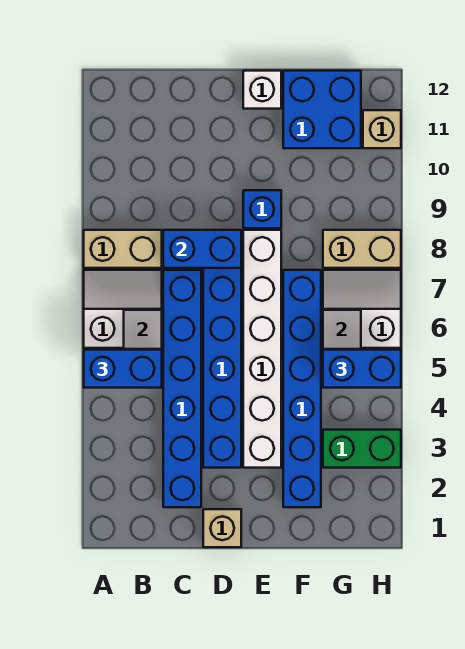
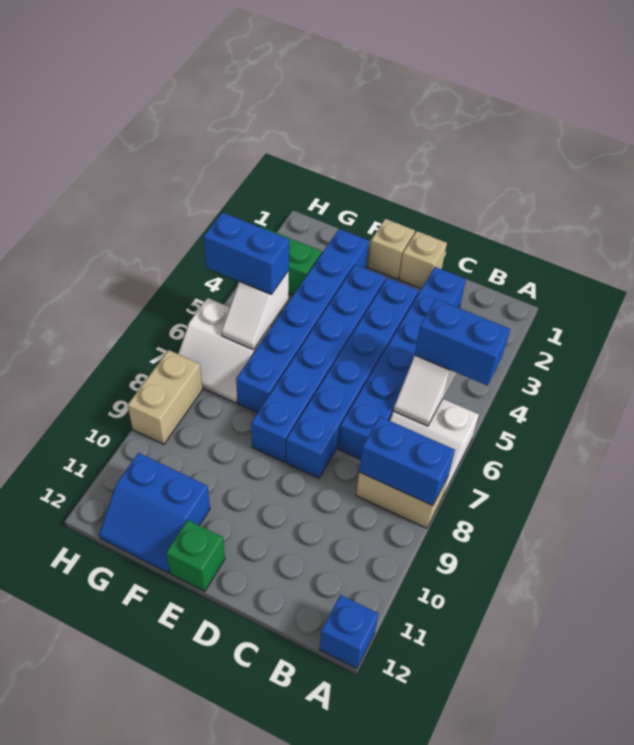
blue brick C8:D8 level 2 -> blue brick A8:B8 level 2
white brick E3:E8 level 1 -> blue brick E3:E8 level 1
blue brick E9 level 1 -> blue brick A12 level 1
white brick E12 level 1 -> green brick E12 level 1
blue brick F11:G12 level 1 -> blue slope F11:G12 level 1 top 11
tan brick G8:H8 level 1 -> tan brick H8:H9 level 1
tan brick H11 level 1 -> tan brick E1 level 1

